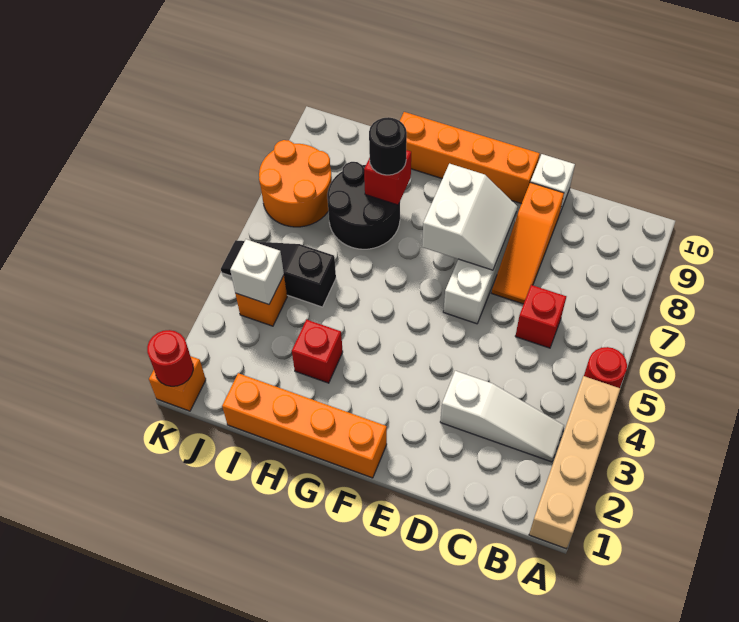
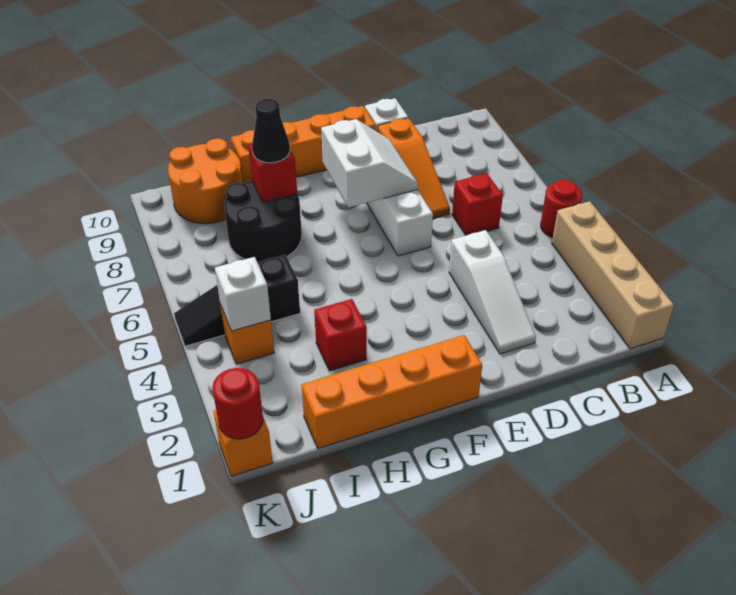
white slope B3:D3 level 1 top D -> white slope D2:D4 level 1 top 4
black round brick H8 level 3 -> black cone H8 level 3
orange round brick J7:K8 level 1 -> orange round brick I9:J10 level 1

